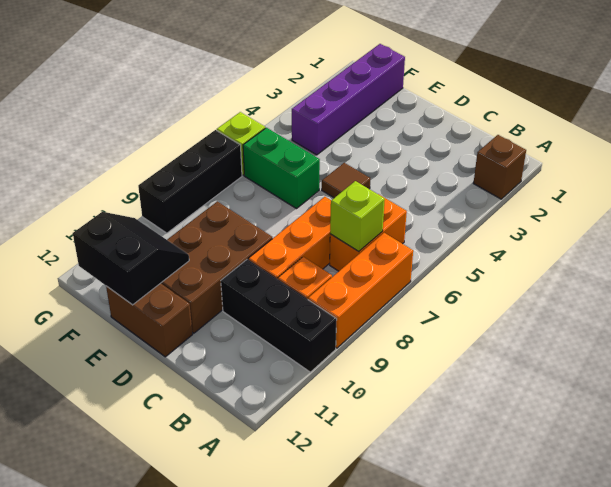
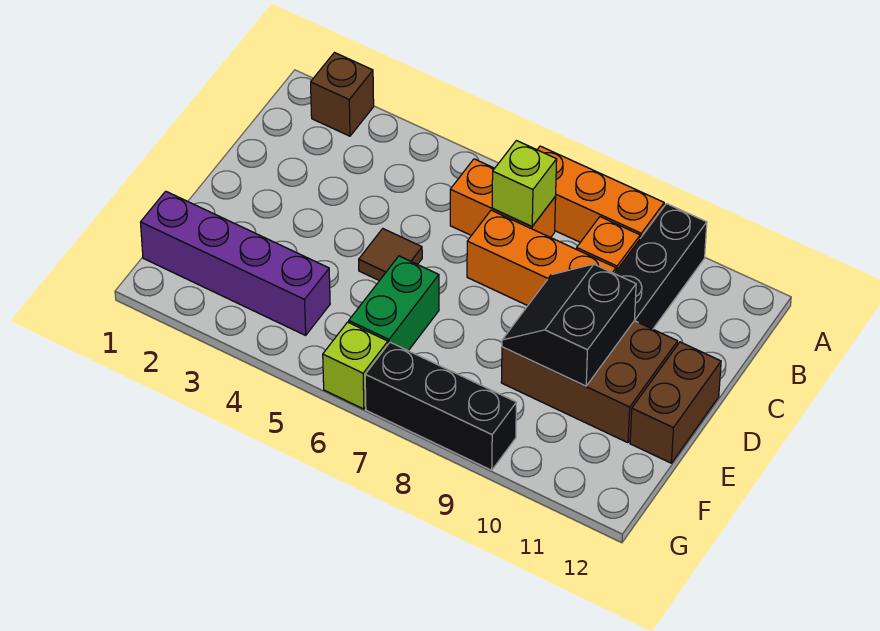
black slope E11:F12 level 2 top 12 -> black slope D9:E10 level 2 top 10

